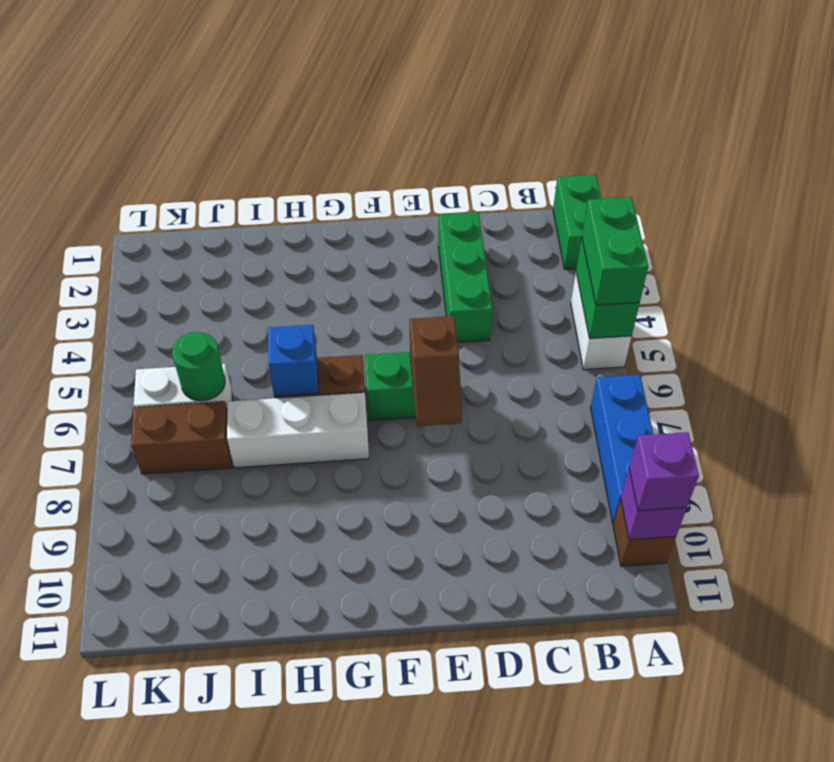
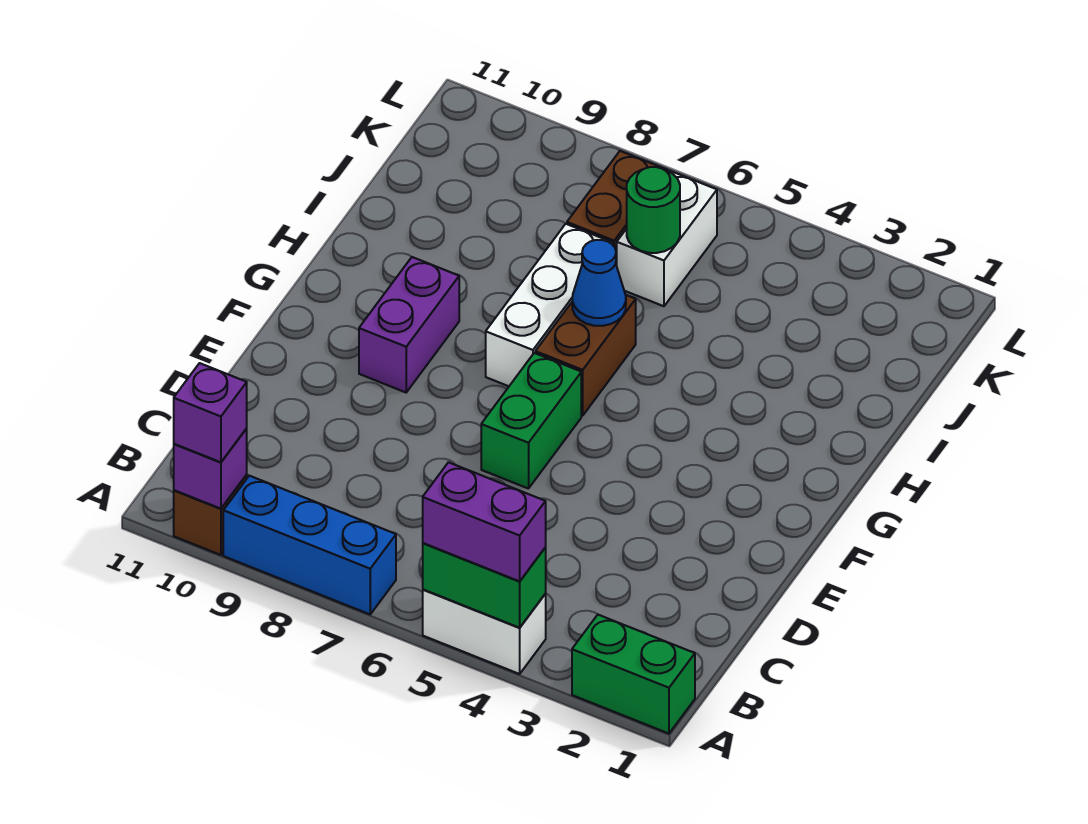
green brick A4:A5 level 3 -> purple brick A4:A5 level 3
green brick D2:D4 level 1 -> none
brown slope E6:E7 level 2 top 6 -> none
none -> purple brick F9:G9 level 1
blue brick H6 level 2 -> blue cone H6 level 2

